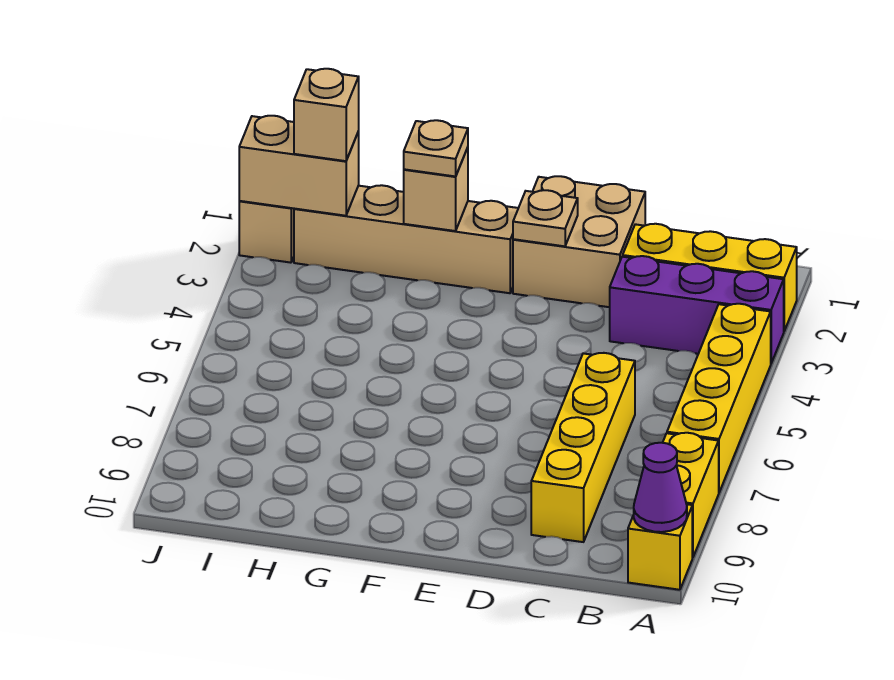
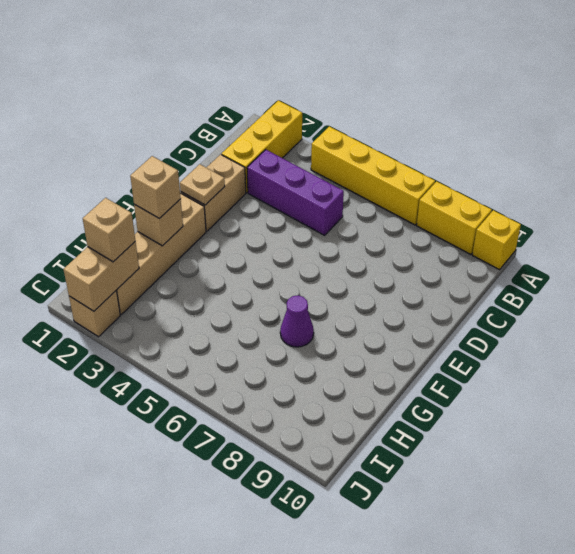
purple brick A3:C3 level 1 -> purple brick C3:C5 level 1
purple cone A10 level 2 -> purple cone G7 level 1
yellow brick C6:C9 level 1 -> none
tan brick D1:E2 level 1 -> tan brick D2:E2 level 1
tan plate G2 level 3 -> tan brick G2 level 3

